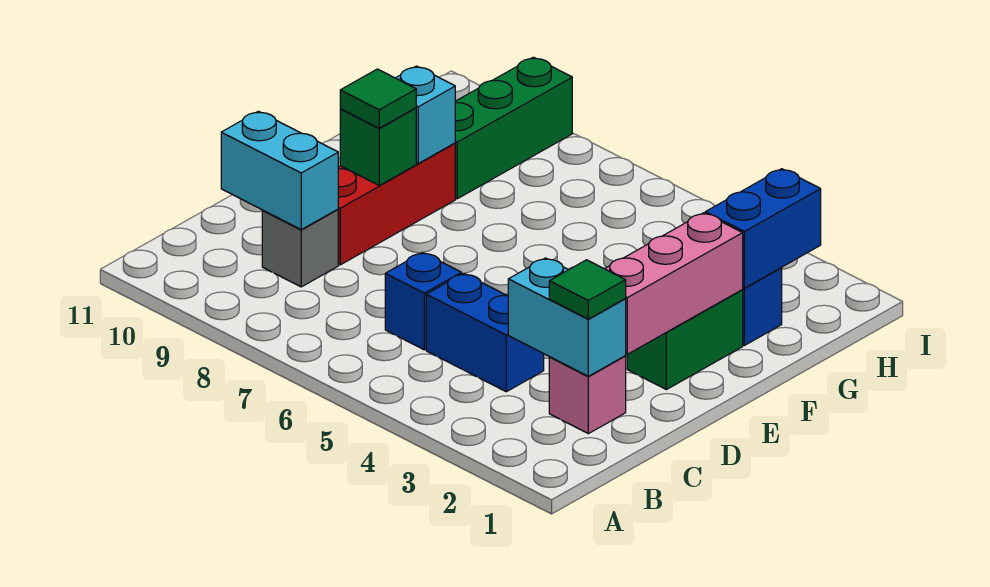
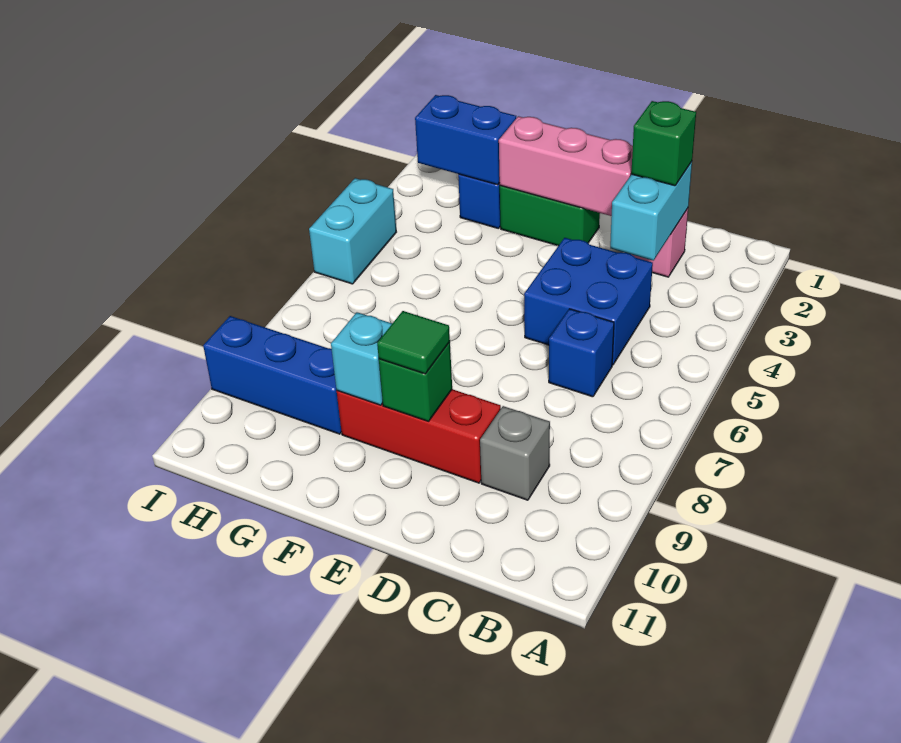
green tile C2 level 3 -> green brick C2 level 3
blue brick C4:C5 level 1 -> blue brick C4:D5 level 1
cyan brick C9:C10 level 2 -> cyan brick I4:I5 level 1
green brick G9:I9 level 1 -> blue brick G9:I9 level 1

